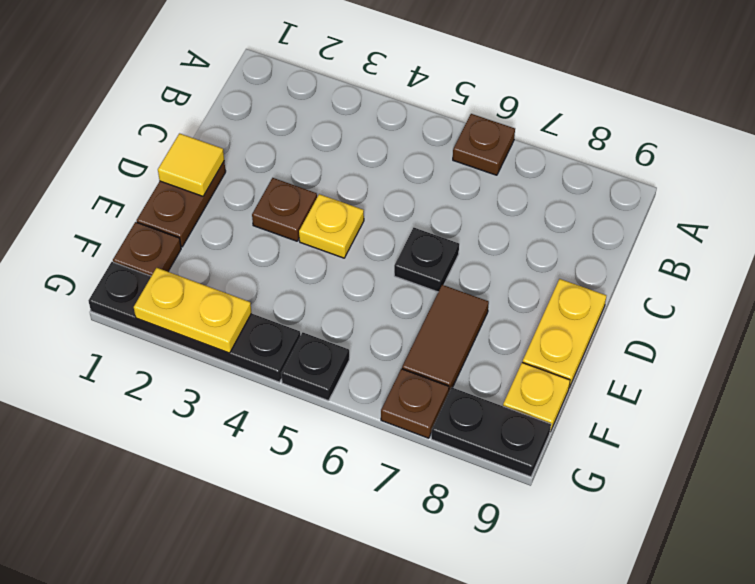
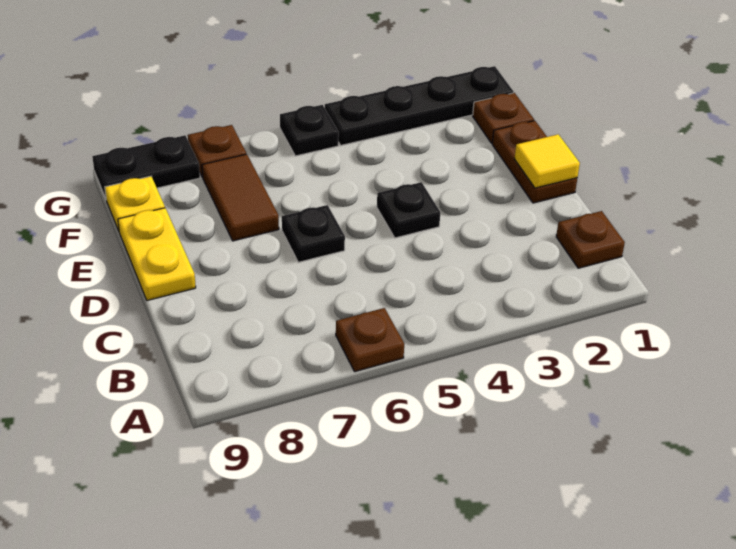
brown plate D3 level 1 -> brown plate B1 level 1
yellow plate D4 level 1 -> black plate D4 level 1
yellow plate G2:G3 level 2 -> none

